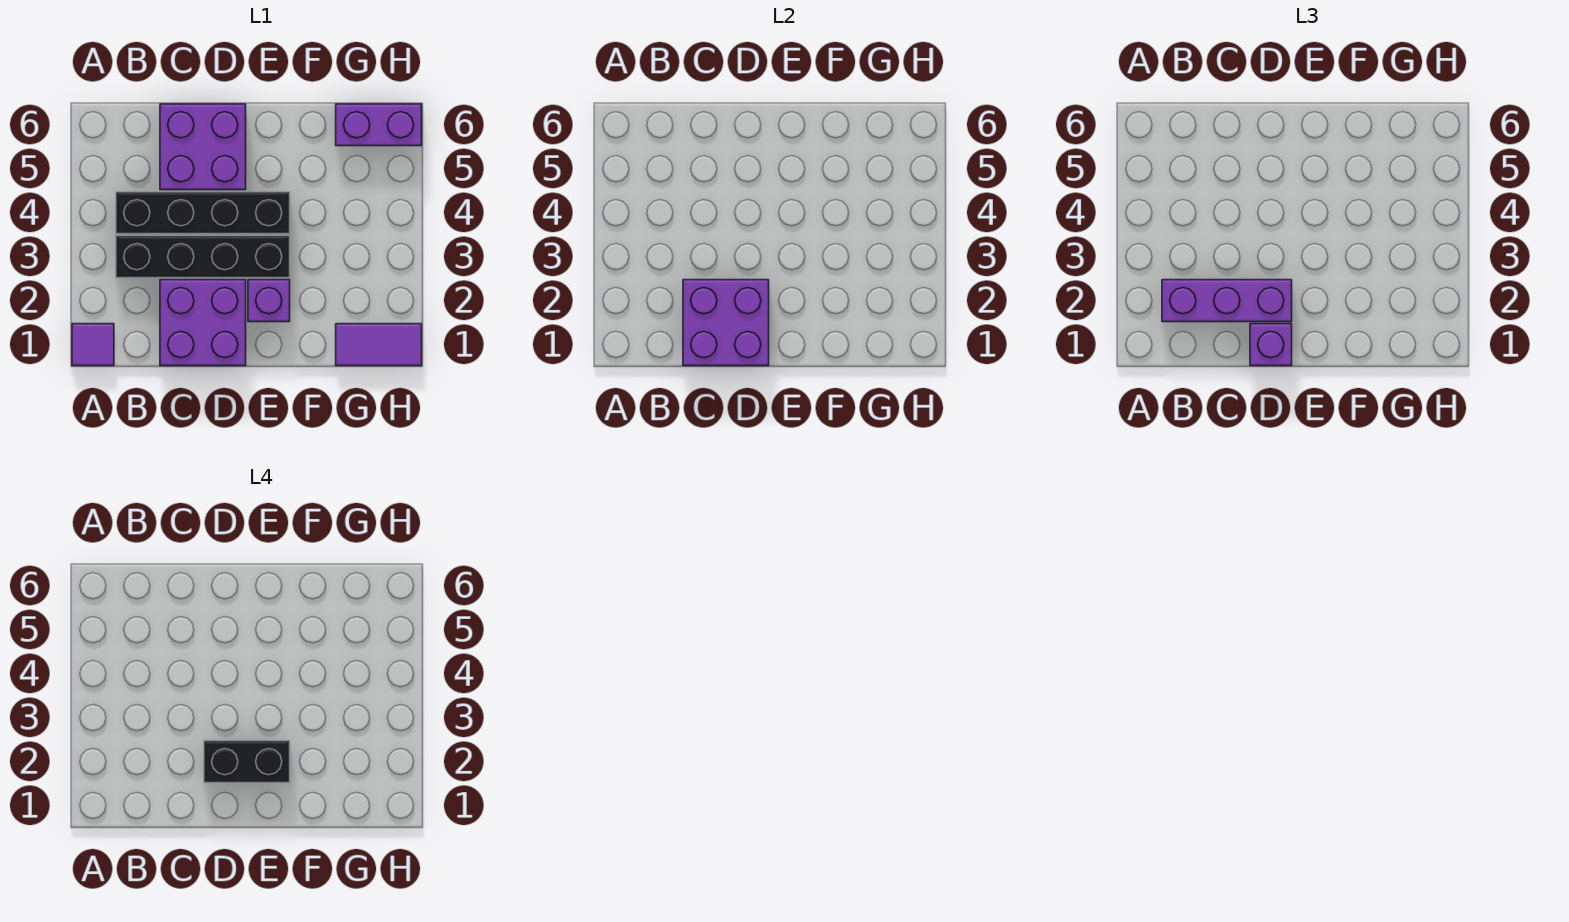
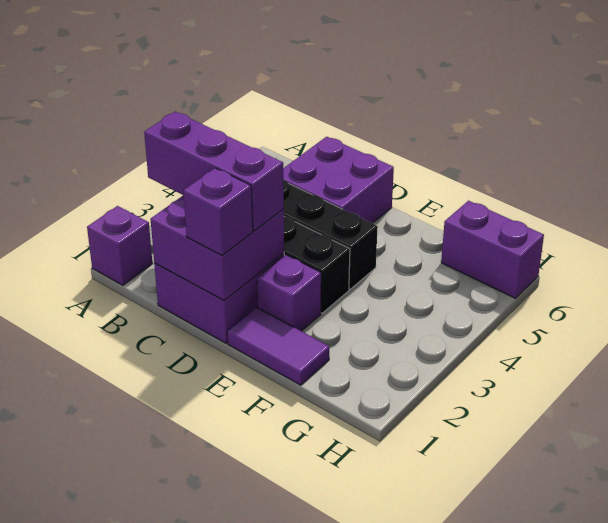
purple tile A1 level 1 -> purple brick A1 level 1
black brick D2:E2 level 4 -> none
purple tile G1:H1 level 1 -> purple tile E1:F1 level 1

